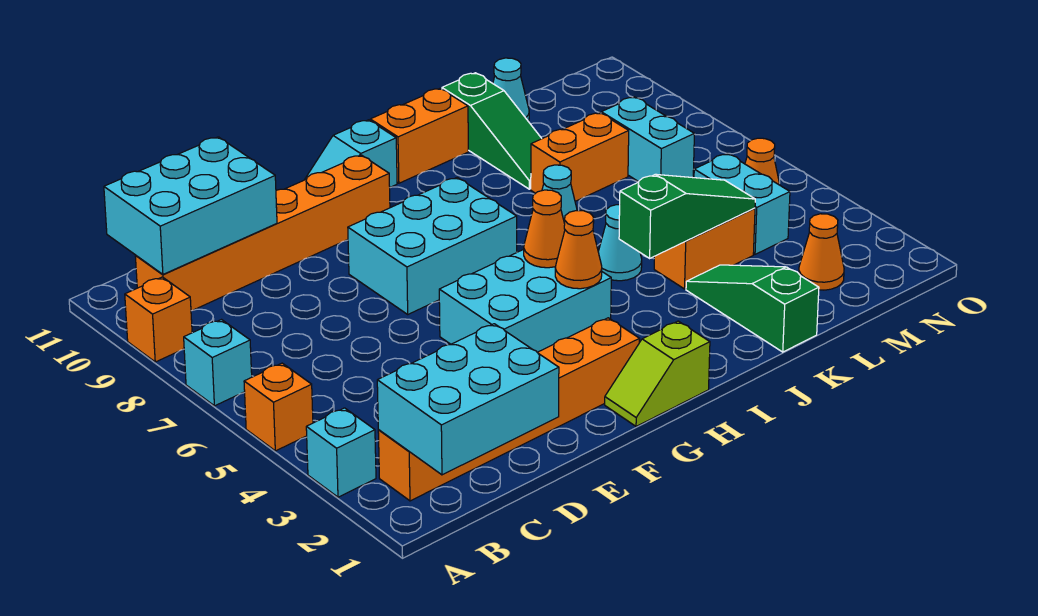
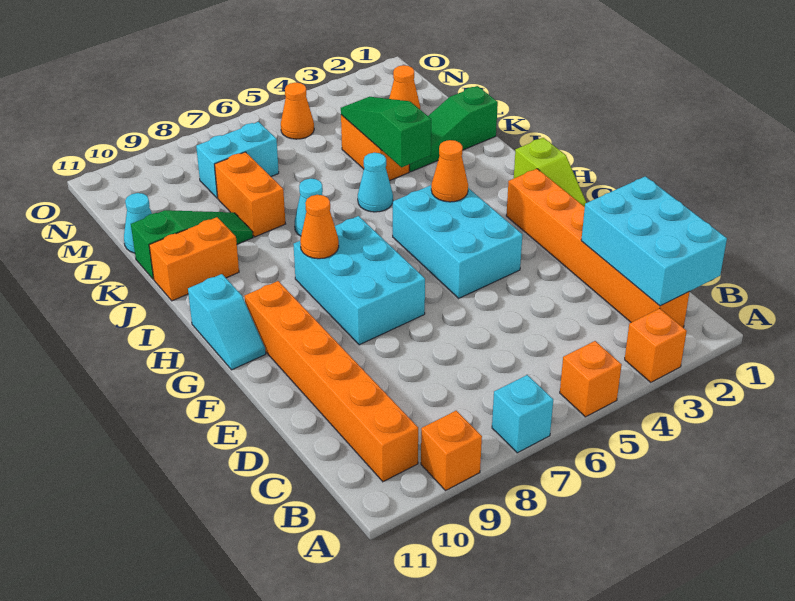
cyan brick A3 level 1 -> orange brick A3 level 1
cyan brick B10:D11 level 2 -> none
orange cone H5 level 2 -> orange cone H8 level 2
orange brick I11:J11 level 1 -> orange brick J10:J11 level 1
cyan brick M4:M5 level 1 -> none

